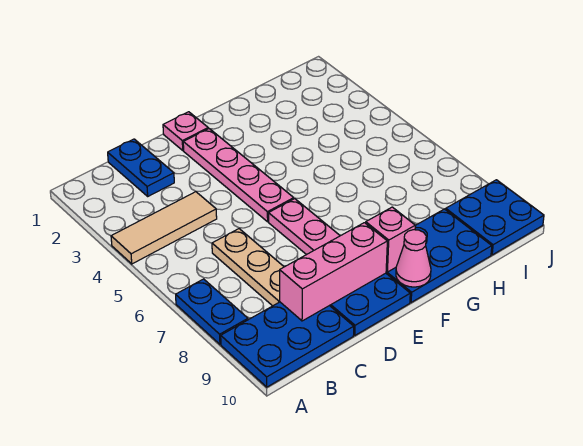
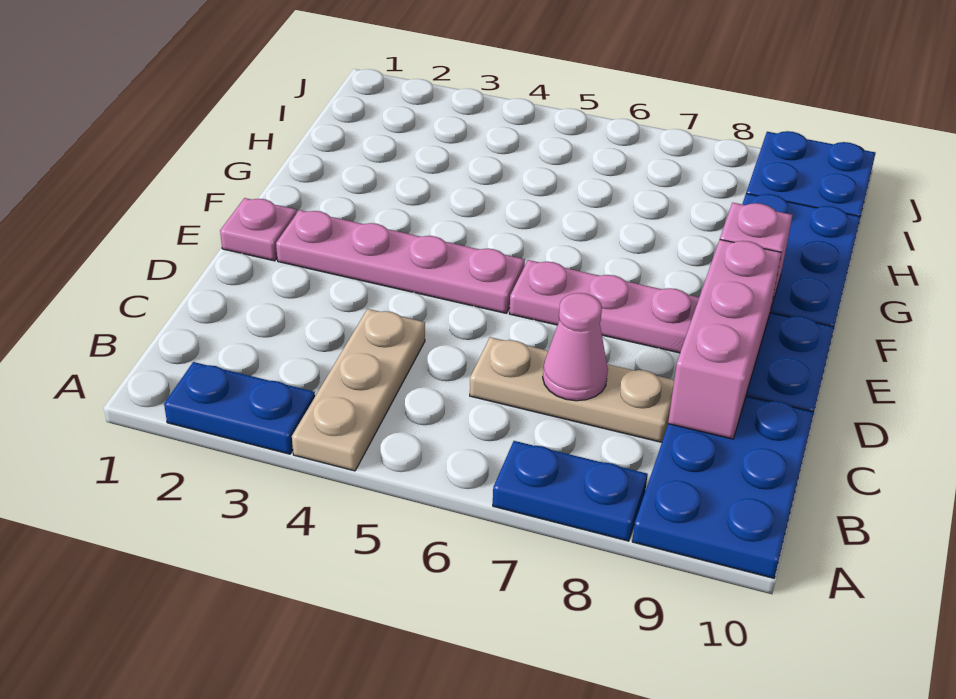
tan tile A4:C4 level 1 -> tan plate A4:C4 level 1
blue plate C1:C2 level 1 -> blue plate A2:A3 level 1
pink cone F10 level 2 -> pink cone C7 level 2

